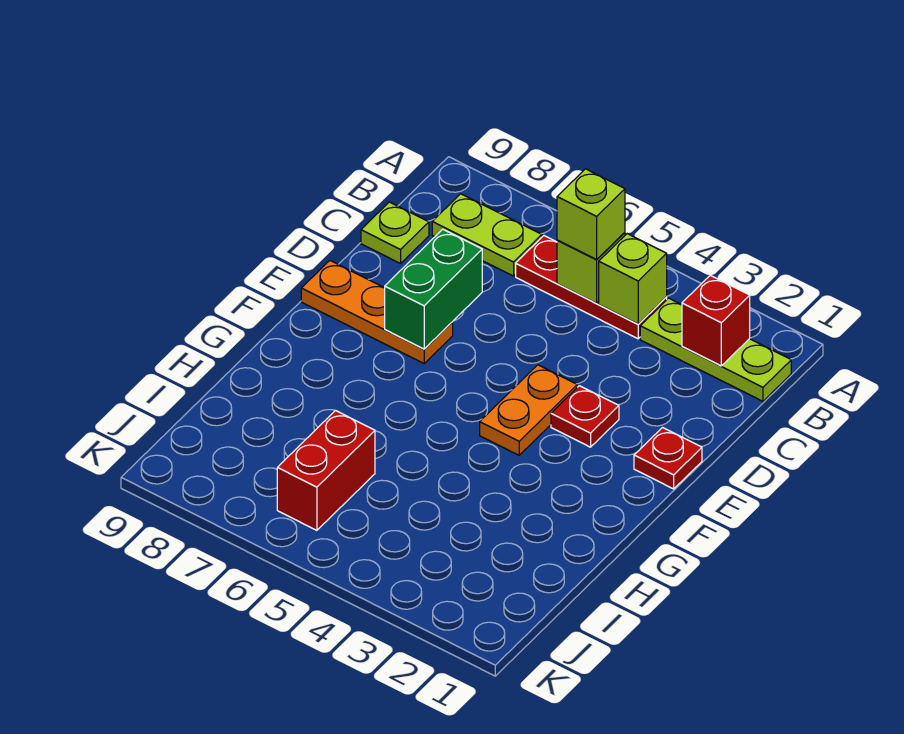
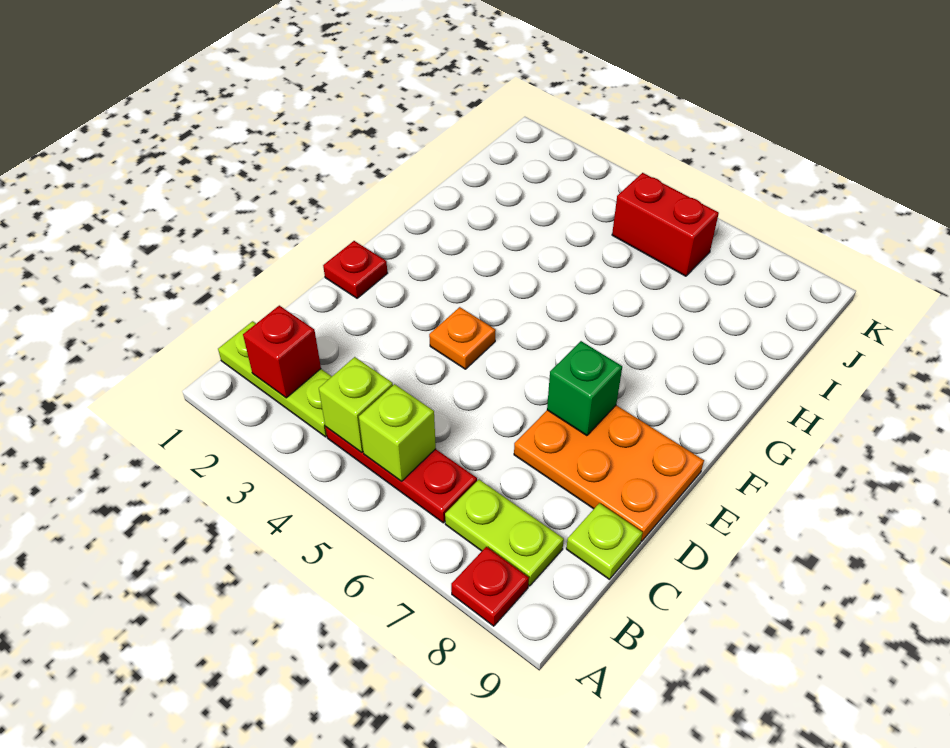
lime brick B5 level 3 -> none
green brick D7:E7 level 2 -> green brick E7 level 2
red plate E3 level 1 -> red plate A8 level 1
orange plate E4:F4 level 1 -> orange plate E4 level 1
orange plate E7:E9 level 1 -> orange plate D7:E9 level 1
red brick I6:J6 level 1 -> red brick J5:J6 level 1

